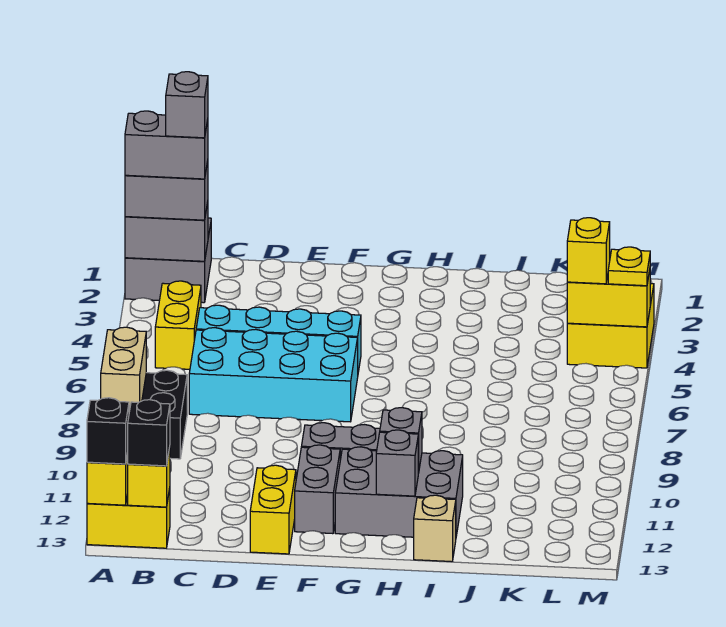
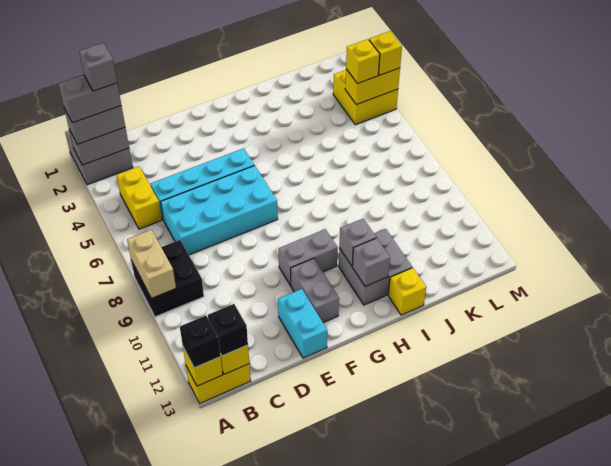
yellow brick E12:E13 level 1 -> cyan brick E12:E13 level 1
grey brick G11:I12 level 1 -> grey brick H11:I12 level 1
tan brick I13 level 1 -> yellow brick I13 level 1
yellow plate M4 level 3 -> yellow brick M4 level 3

